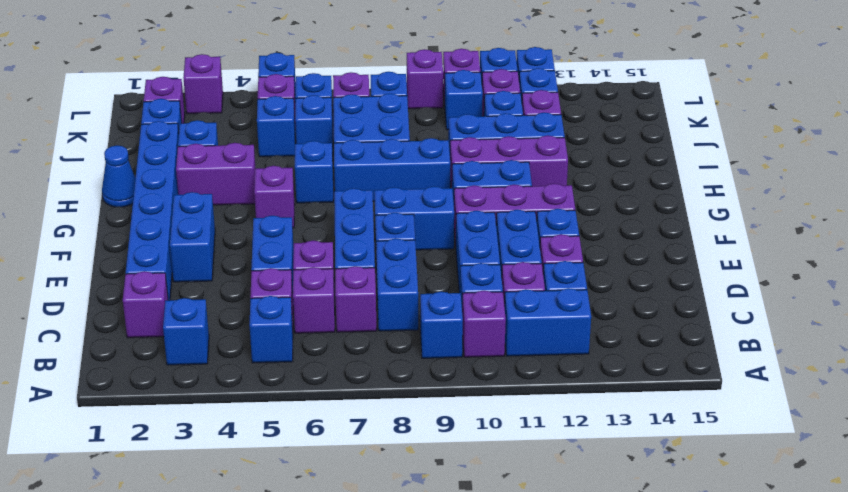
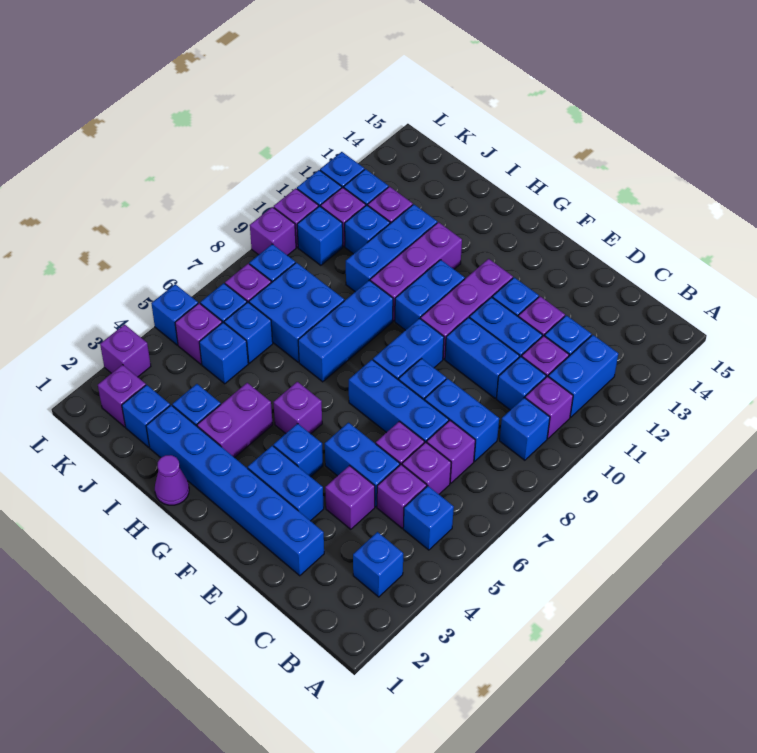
purple brick C2 level 1 -> purple brick D4 level 1
blue cone H1 level 1 -> purple cone H1 level 1
blue brick H6 level 1 -> blue brick F4 level 1

